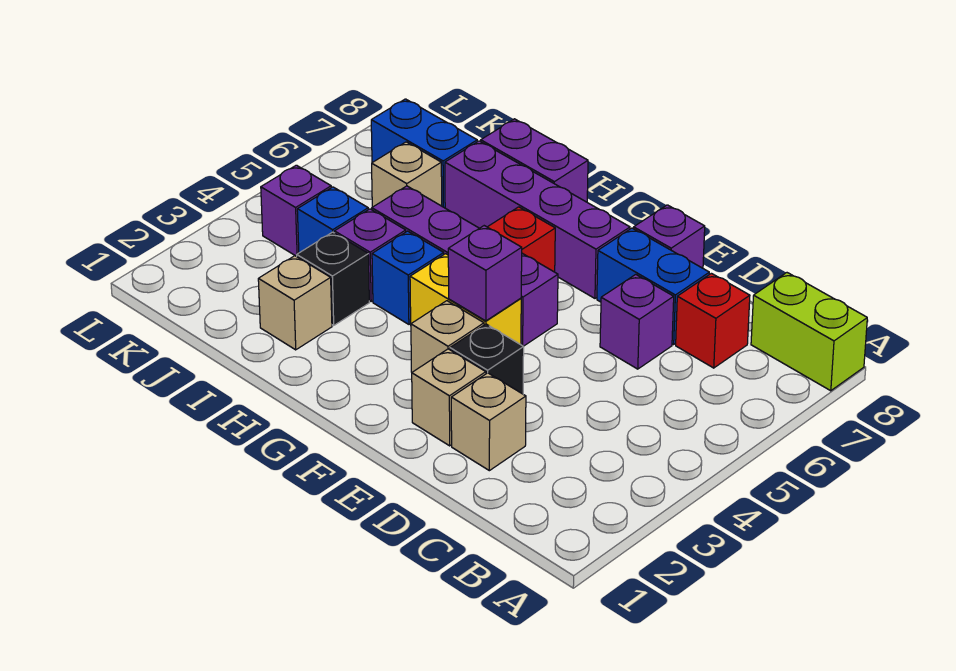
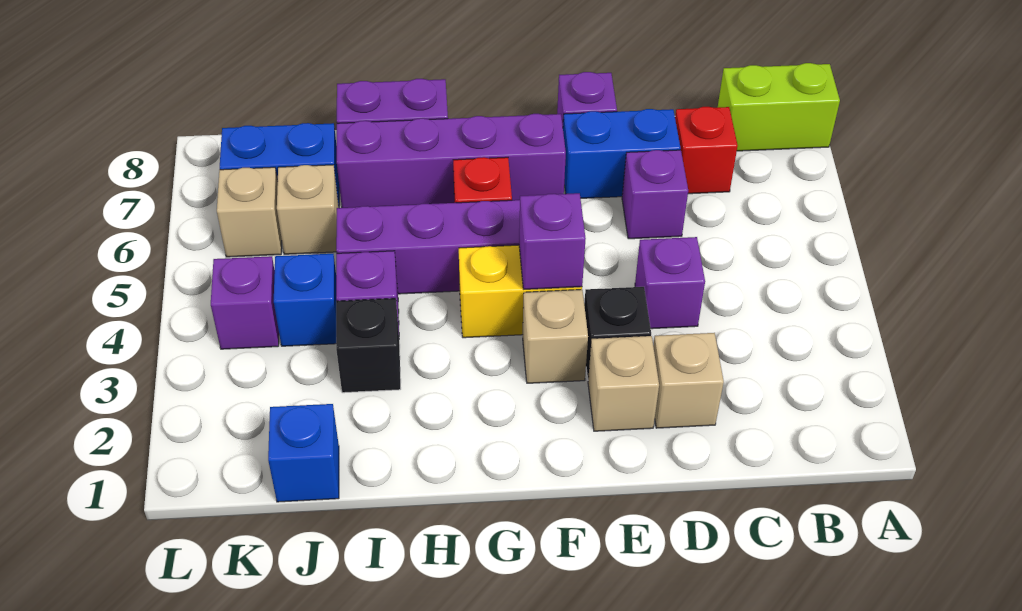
none -> purple brick D4 level 1
blue brick H4 level 1 -> blue brick J1 level 1
tan brick I2 level 1 -> tan brick K6 level 1

